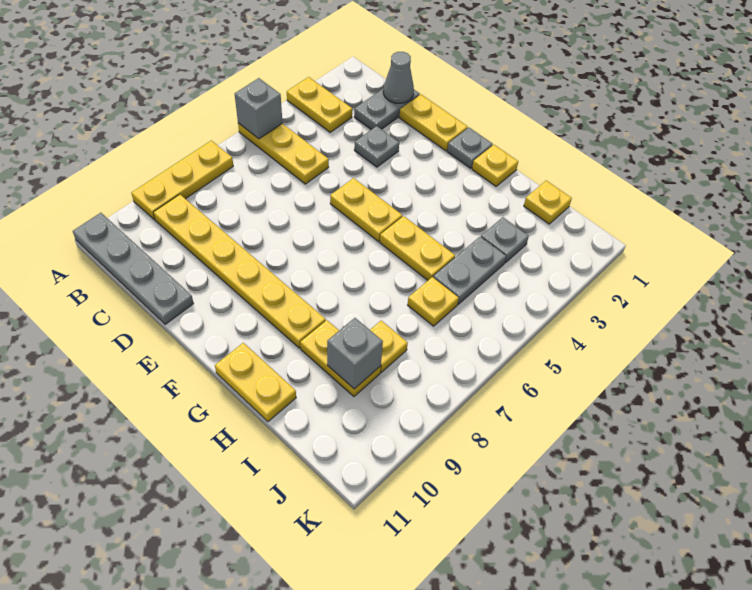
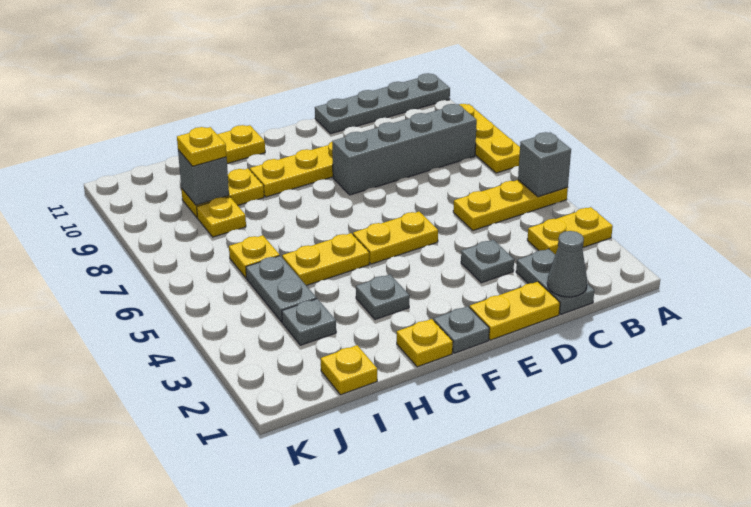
none -> grey brick B8:E8 level 1
none -> grey plate G3 level 1
none -> yellow plate I9 level 3

